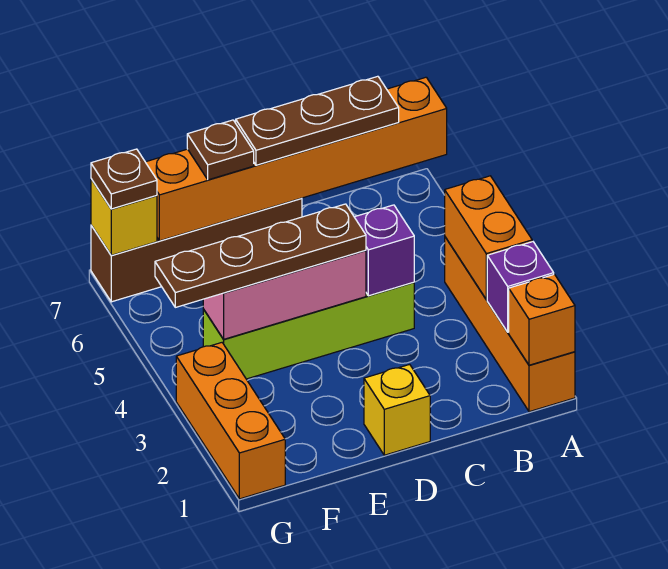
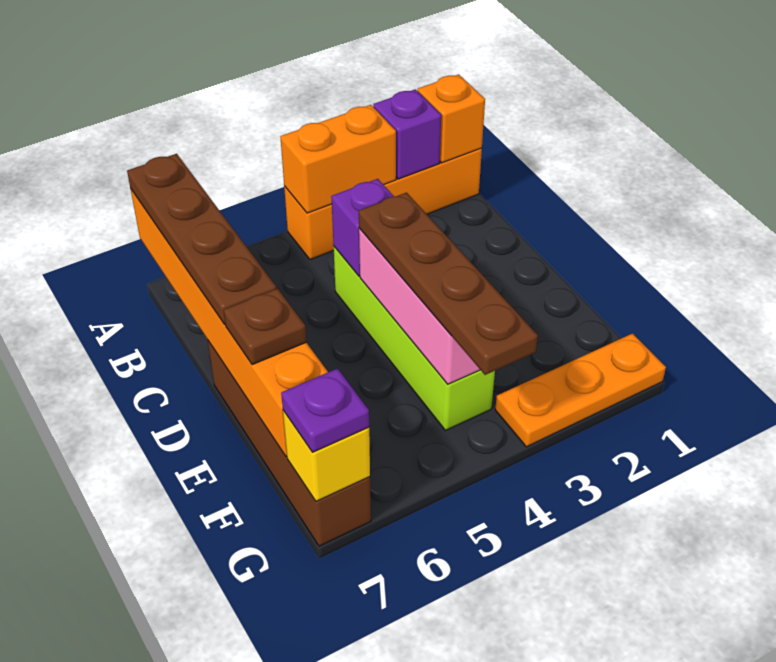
brown plate B7:D7 level 3 -> brown plate A7:D7 level 3
yellow brick D1 level 1 -> none
orange brick G1:G3 level 1 -> orange plate G1:G3 level 1
brown plate G7 level 3 -> purple plate G7 level 3

